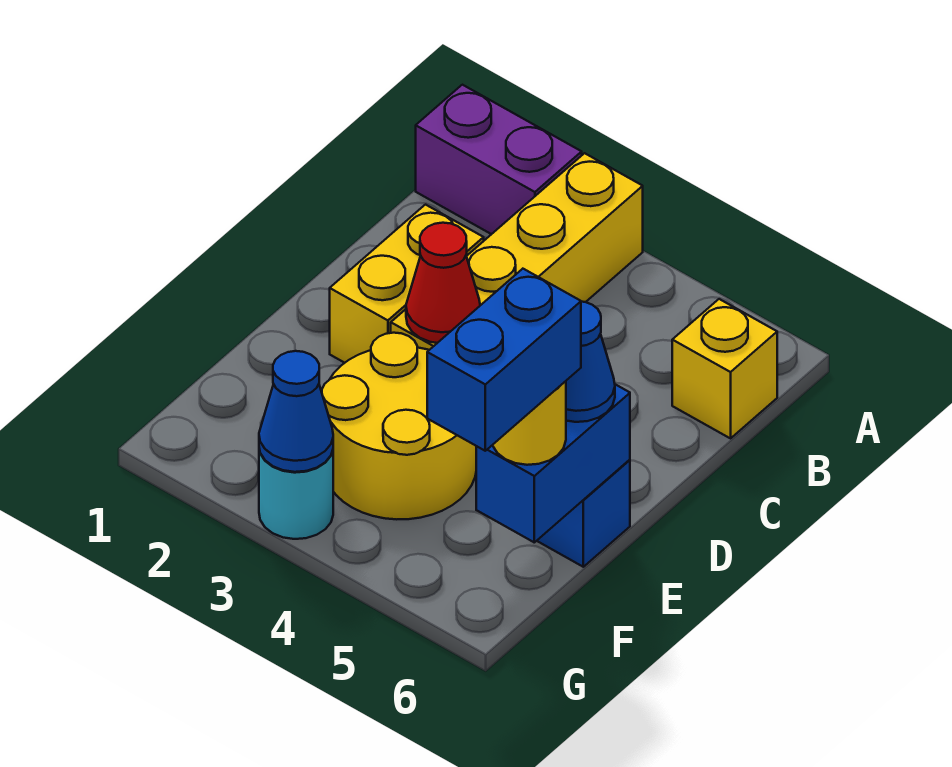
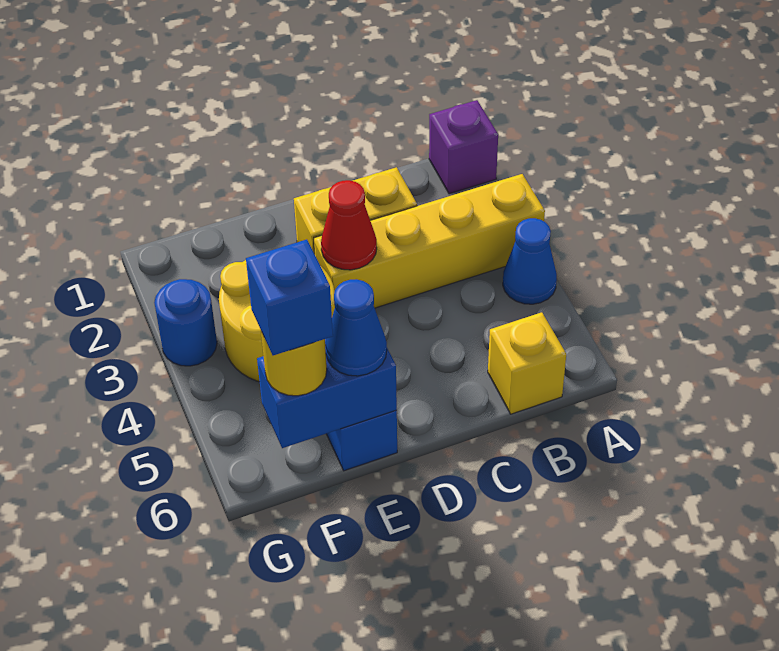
purple brick A1:A2 level 1 -> purple brick A1 level 1
blue brick F6:G6 level 4 -> blue brick F6 level 4
cyan round brick G3 level 1 -> blue round brick G3 level 1
blue cone G3 level 2 -> blue cone A4 level 1

